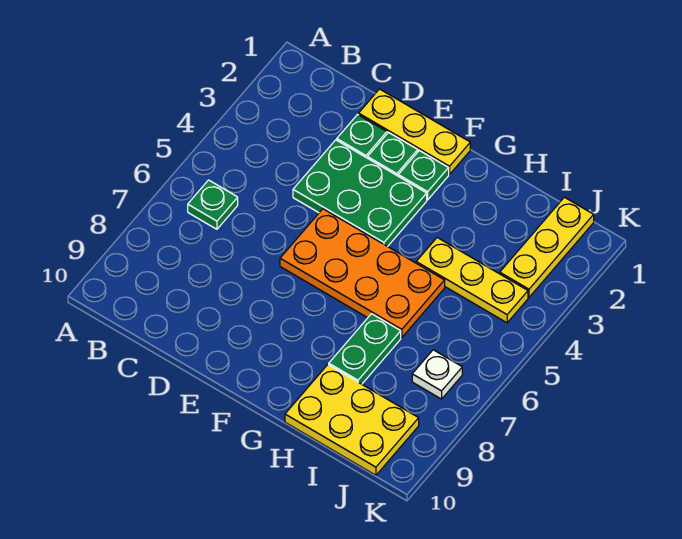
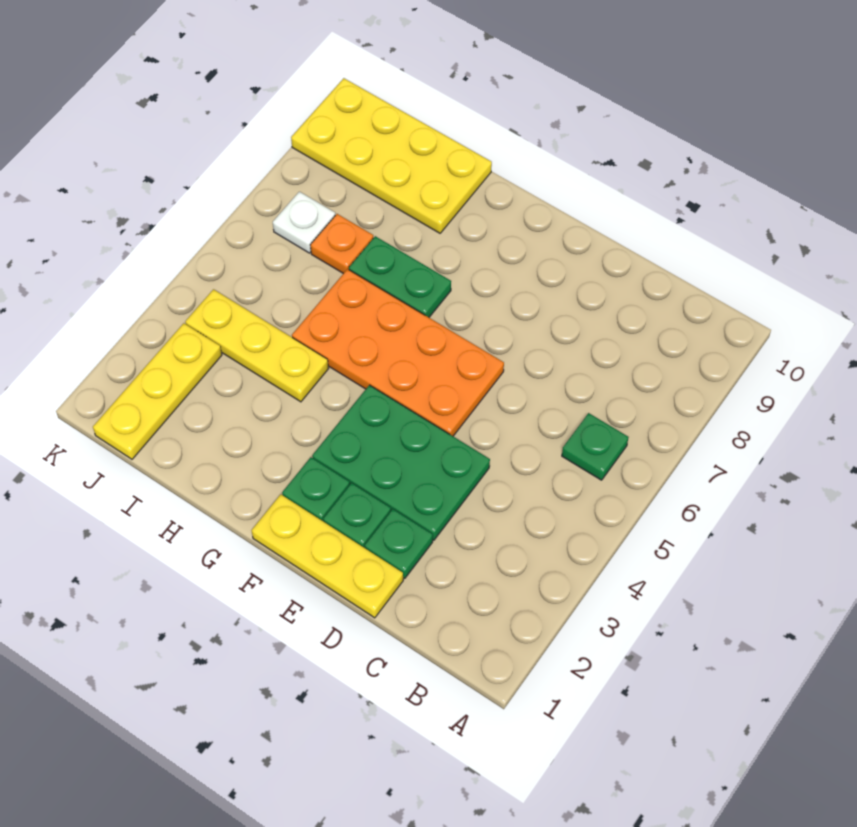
green plate H7:H8 level 1 -> green plate G7:H7 level 1
yellow plate H9:J10 level 1 -> yellow plate H9:K10 level 1
none -> orange plate I7 level 1

